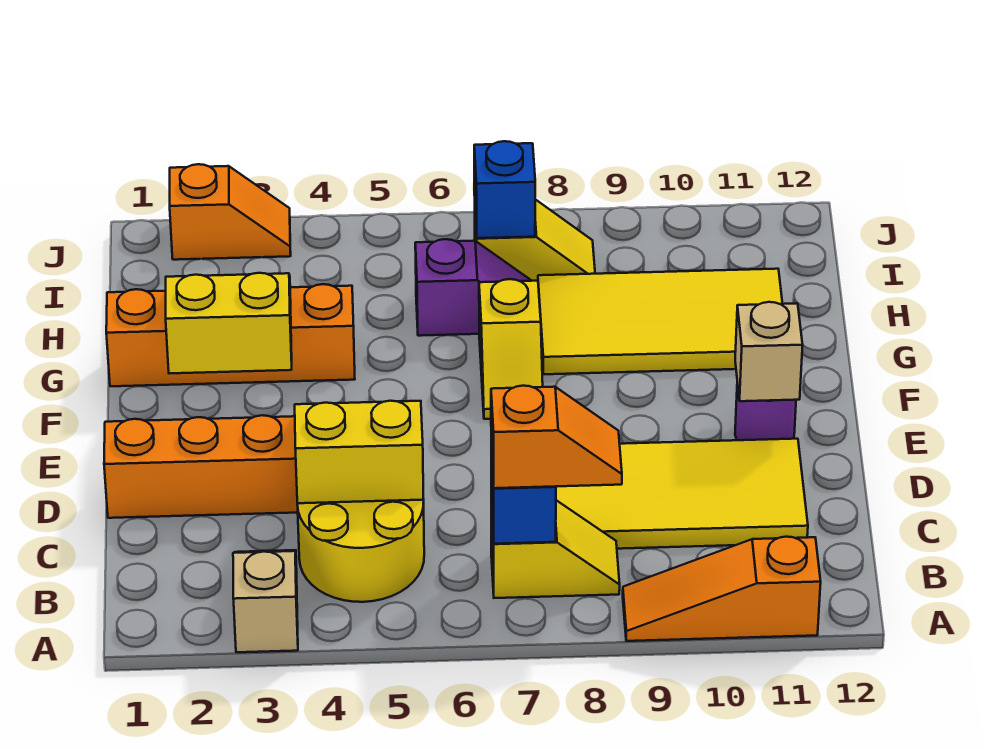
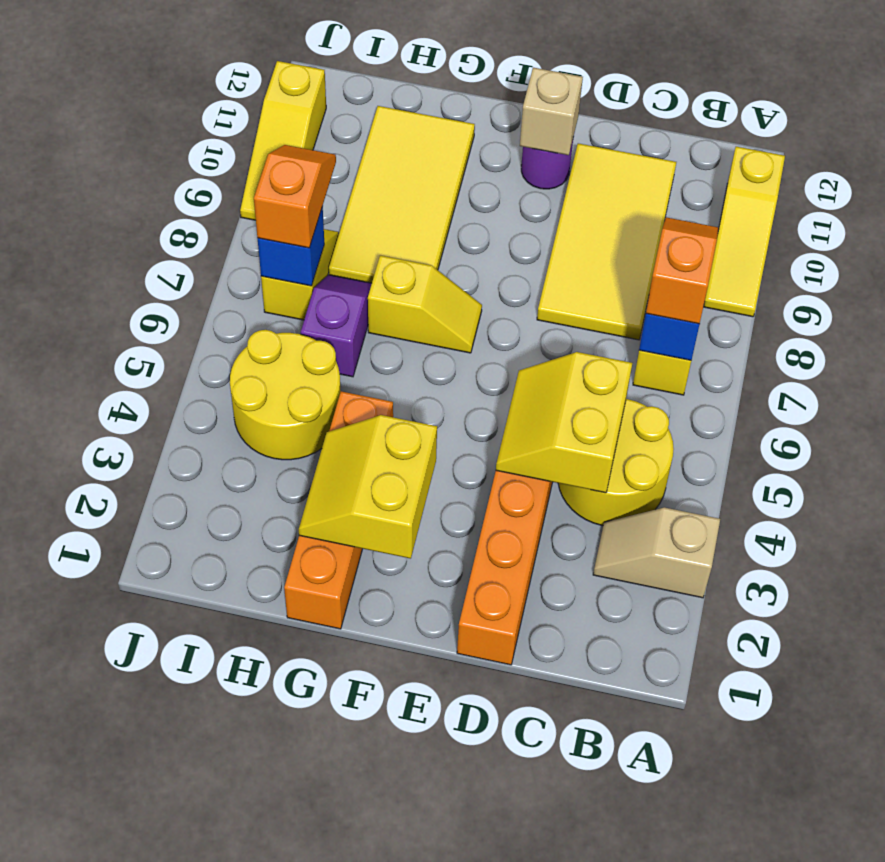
orange slope A9:A11 level 1 top 11 -> yellow slope A9:A11 level 1 top 11
none -> yellow round brick H4:I5 level 1
orange slope J2:J3 level 1 top 2 -> orange slope I7:I8 level 3 top 7
none -> yellow slope J9:J11 level 1 top 11

